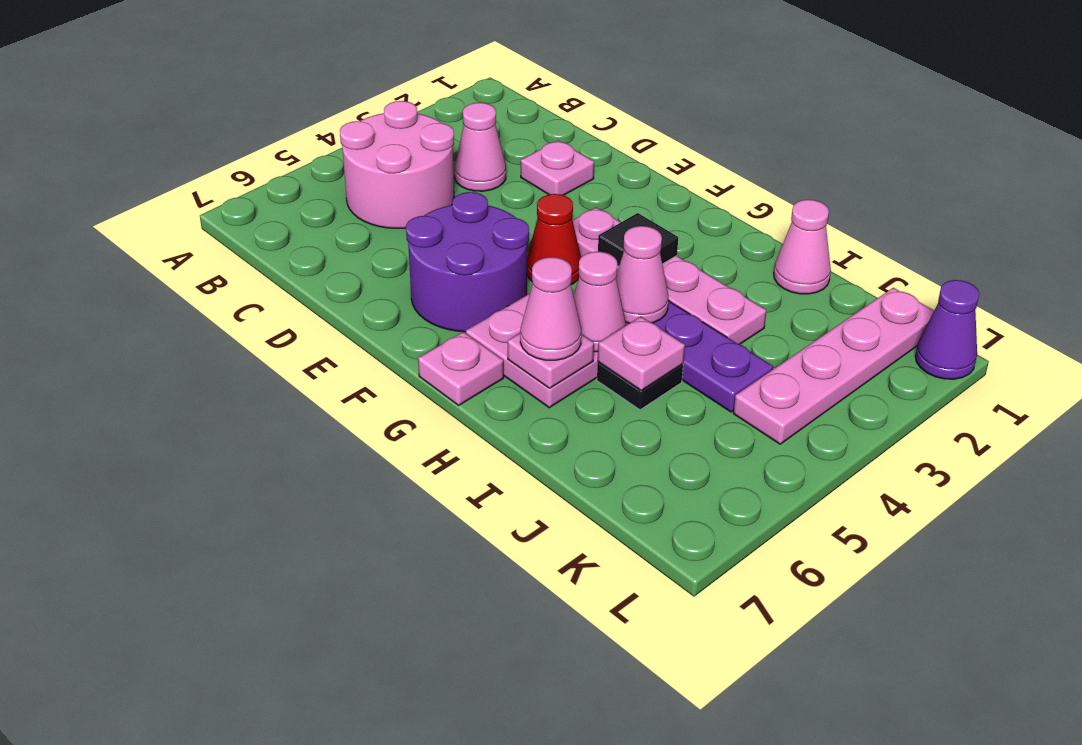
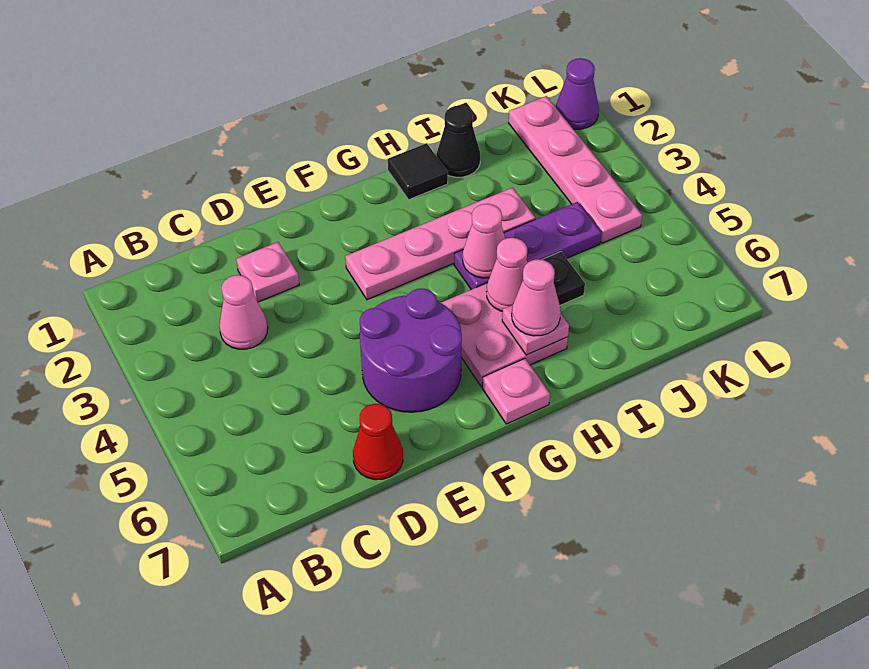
pink round brick B4:C5 level 1 -> none
red cone F4 level 1 -> red cone D7 level 1
black tile G3 level 2 -> black tile H1 level 1
pink cone I1 level 1 -> black cone I1 level 1
pink plate I5 level 2 -> none

